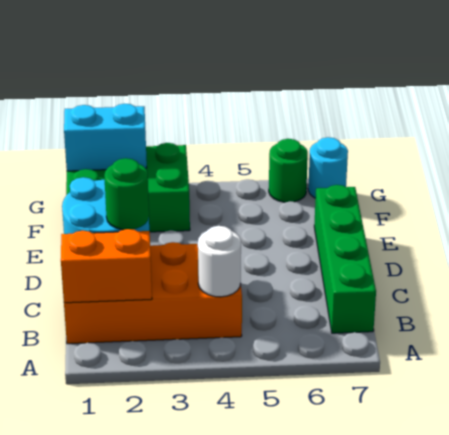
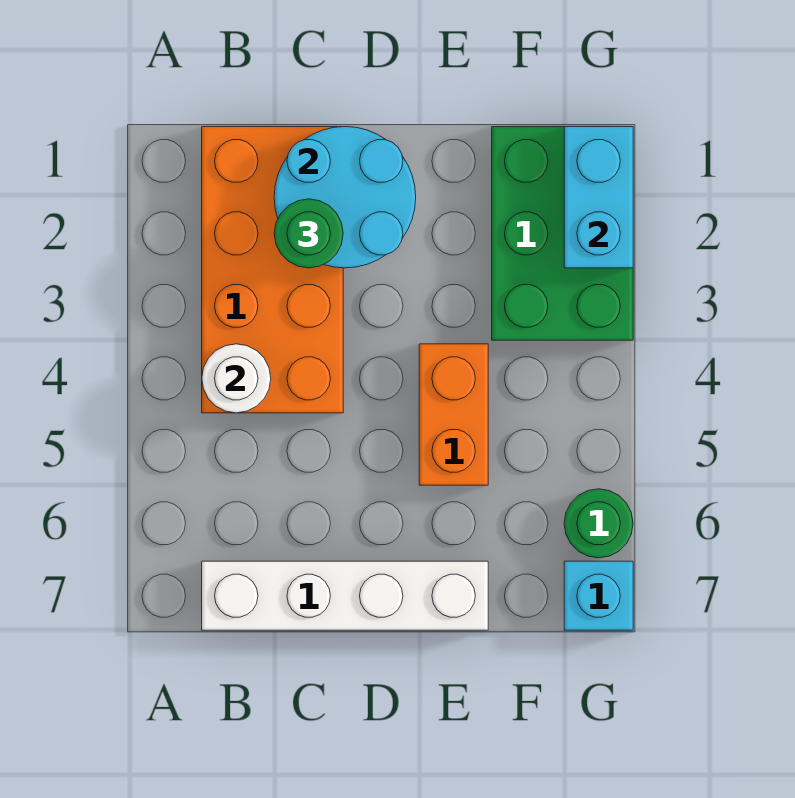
orange brick B1:B2 level 2 -> orange brick E4:E5 level 1
green brick B7:E7 level 1 -> white brick B7:E7 level 1
cyan round brick G7 level 1 -> cyan brick G7 level 1

